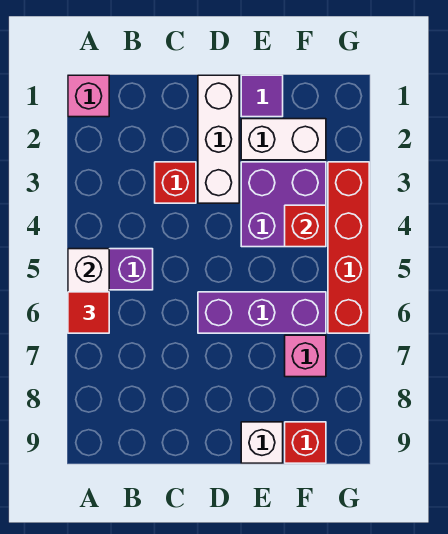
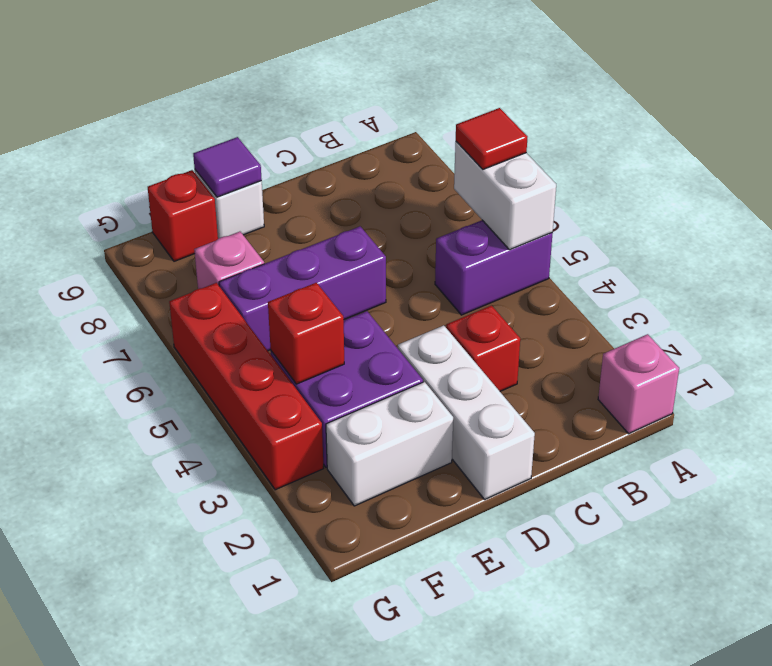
purple tile E1 level 1 -> purple tile E9 level 2

